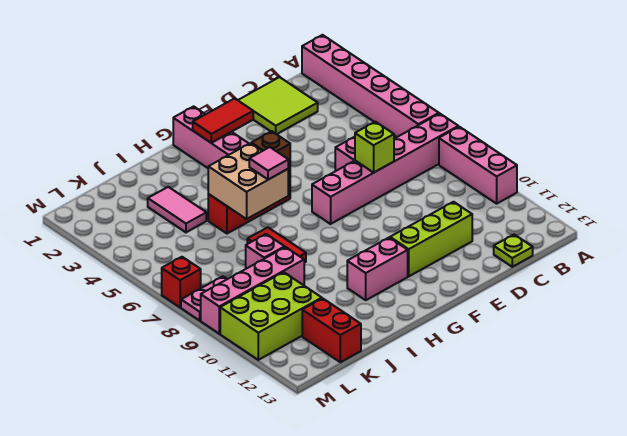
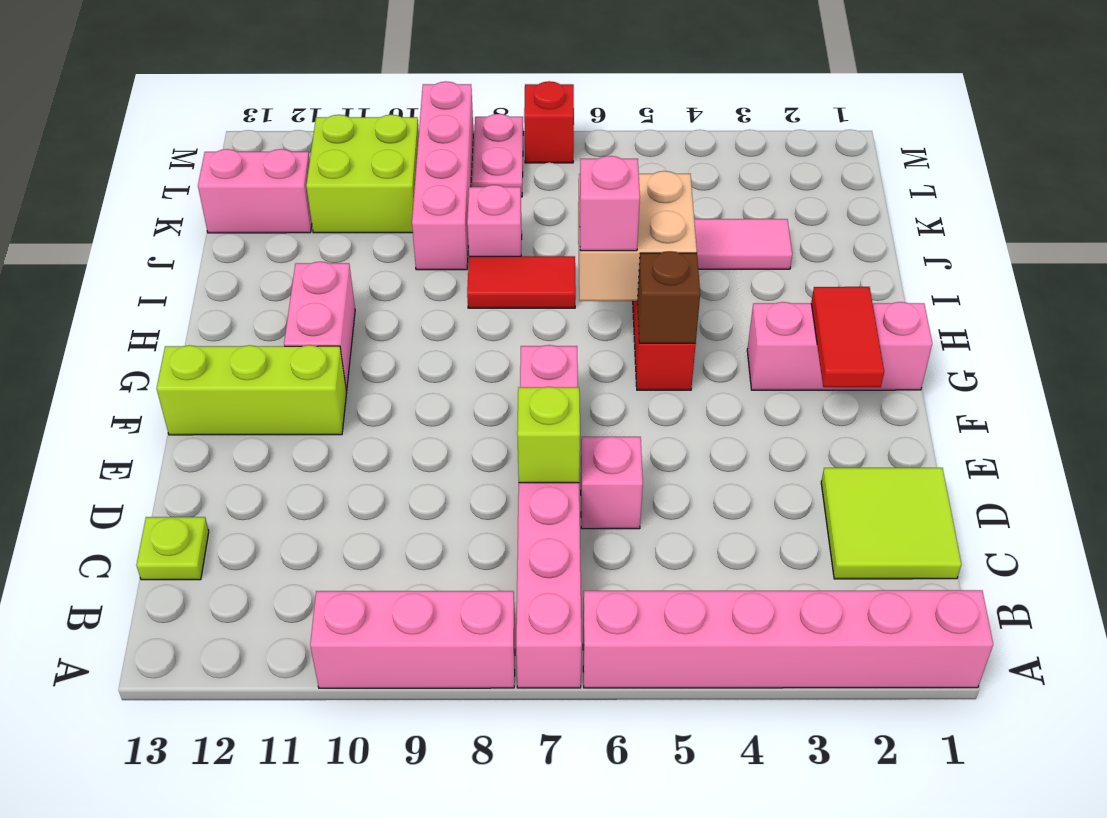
lime brick D11:F11 level 1 -> lime brick F11:F13 level 1
pink tile H6 level 3 -> pink brick H6 level 3
lime brick K10:M11 level 1 -> lime brick K10:L11 level 1
red brick K12:K13 level 1 -> pink brick K12:K13 level 1

